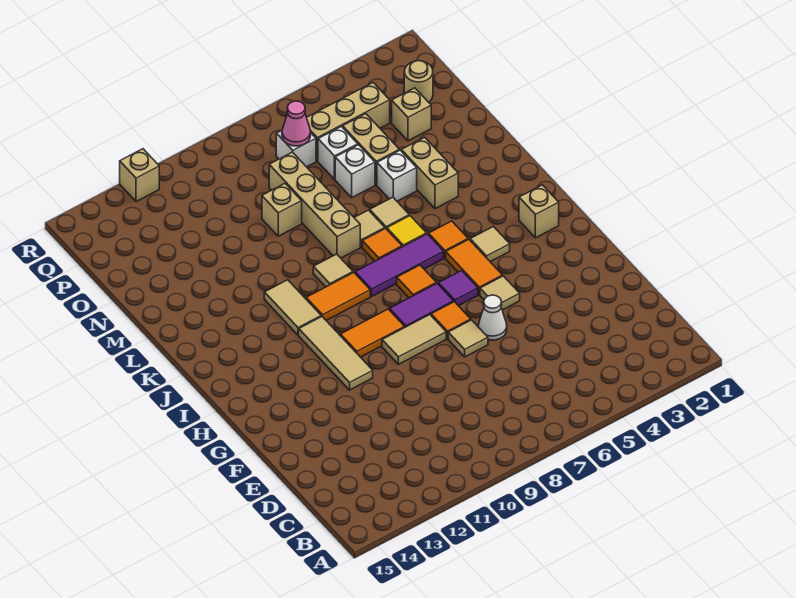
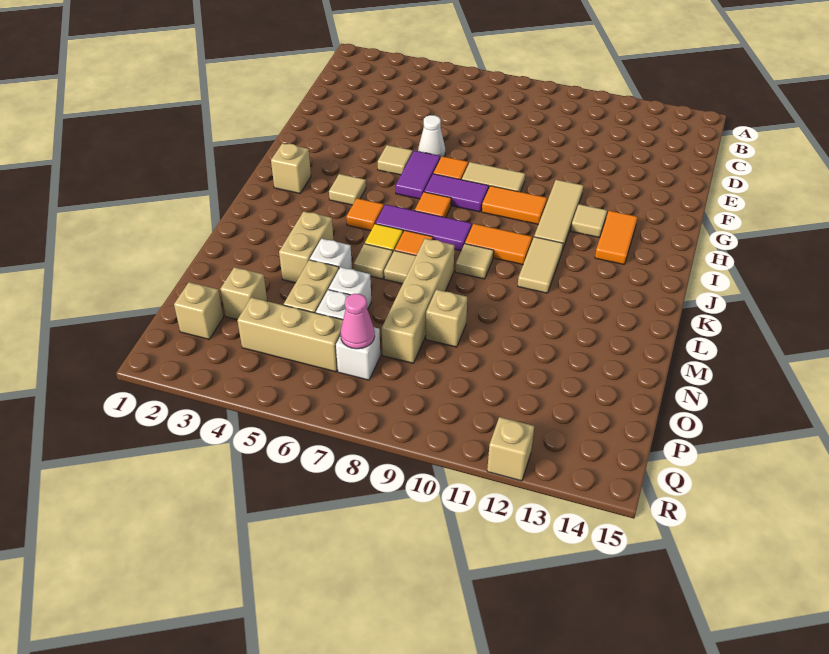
tan tile F7 level 1 -> tan tile H12 level 1
orange tile H5:I5 level 1 -> orange tile H13:I13 level 1
purple tile H6 level 1 -> purple tile G6:H6 level 1
tan round brick P2 level 1 -> tan brick P2 level 1

